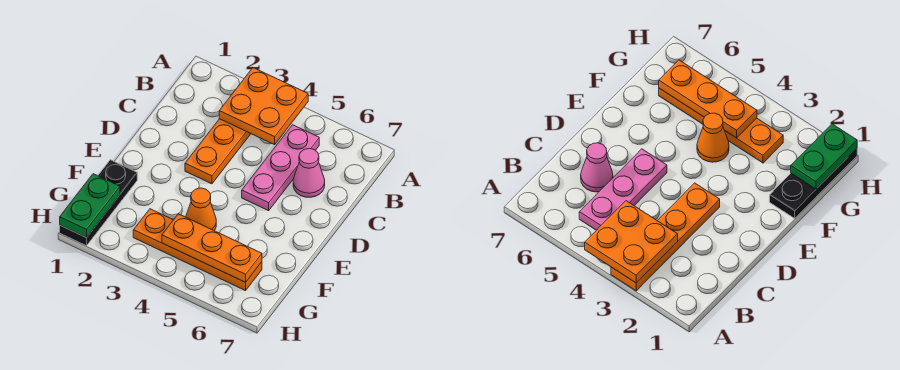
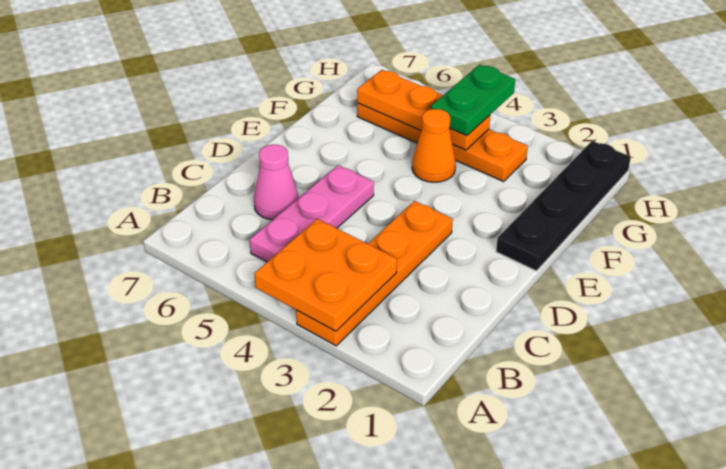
black plate F1:H1 level 1 -> black plate E1:H1 level 1
green plate G1:H1 level 2 -> green plate G4:H4 level 3

